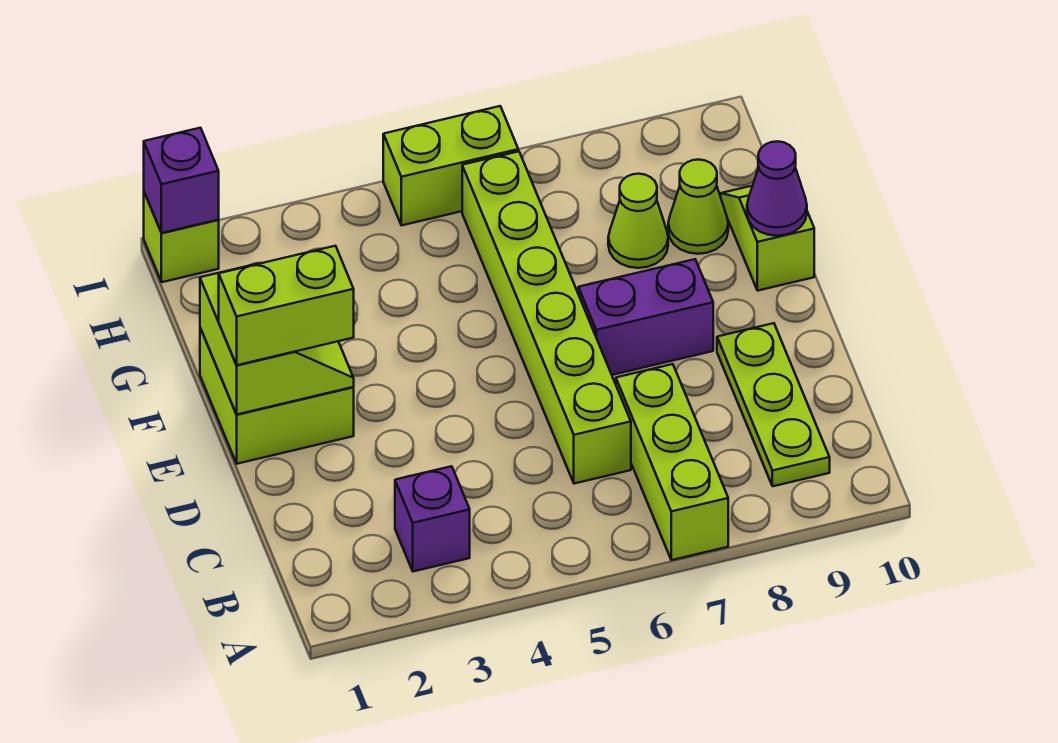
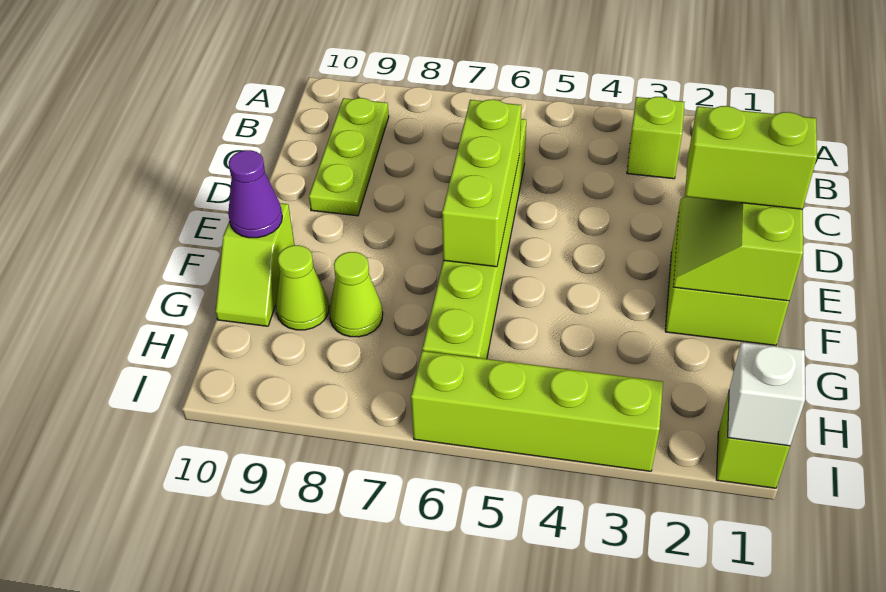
lime brick A7:C7 level 1 -> lime brick D6:F6 level 2
purple brick B3 level 1 -> lime brick B3 level 1
purple brick E7:E8 level 1 -> none
purple brick I1 level 2 -> white brick I1 level 2
lime brick I5:I6 level 1 -> lime brick I3:I6 level 1

